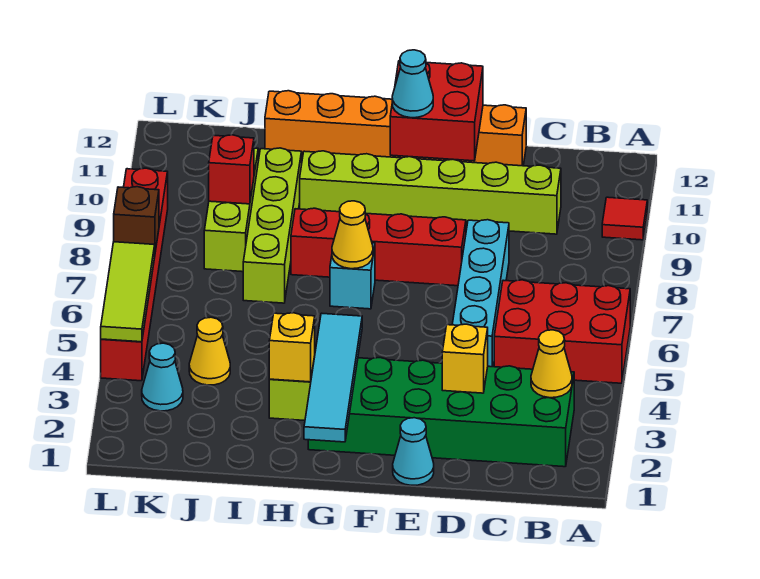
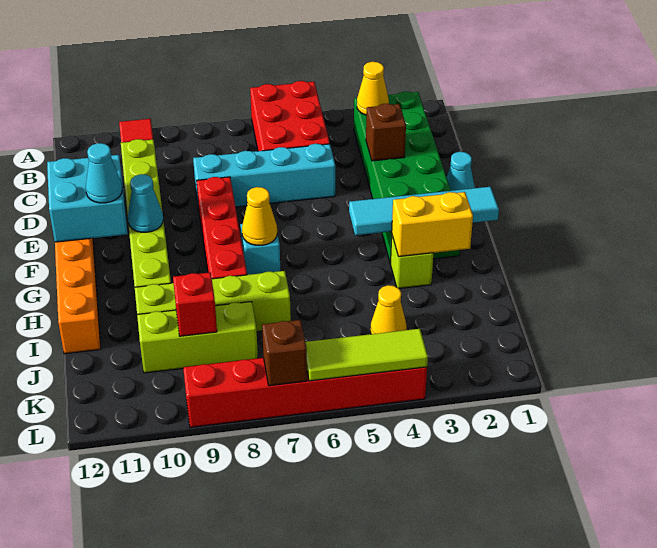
yellow brick D3 level 2 -> brown brick D3 level 2
red brick E11:F12 level 2 -> cyan brick E11:F12 level 2
yellow brick H3 level 2 -> yellow brick H2:H3 level 2
cyan cone K3 level 1 -> cyan cone F10 level 2

